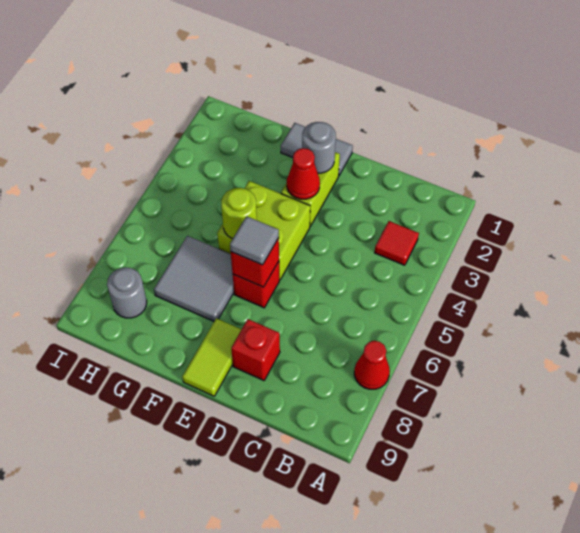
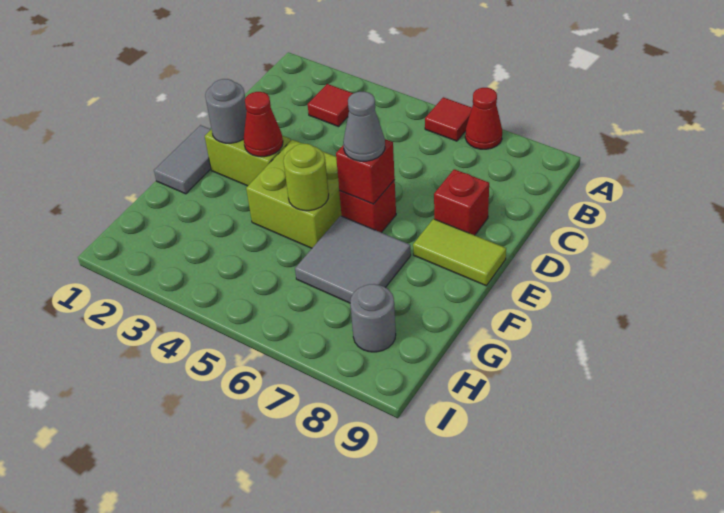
none -> red tile A6 level 1
grey tile E6 level 3 -> grey cone E6 level 3

